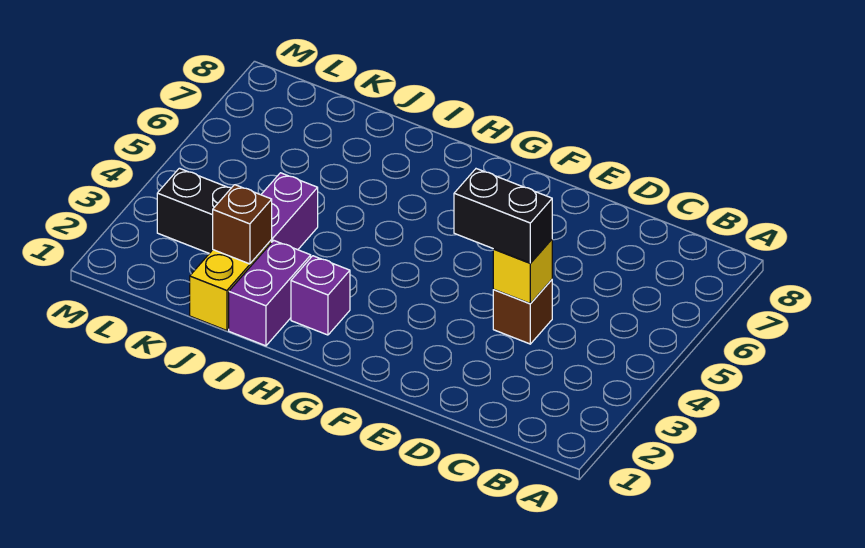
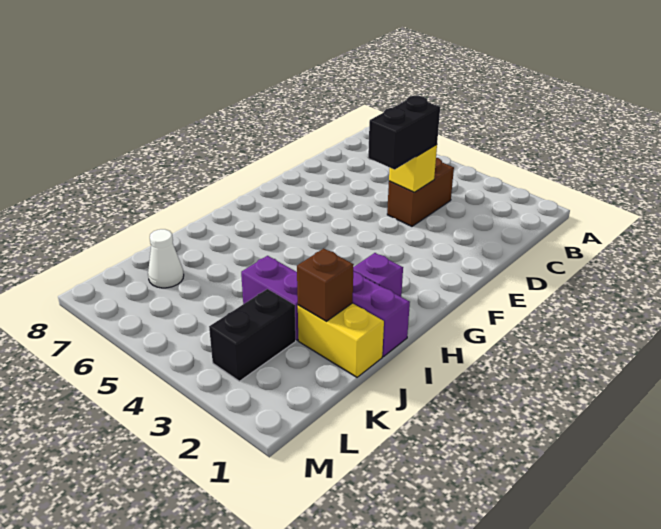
brown brick D4 level 1 -> brown brick C4:D4 level 1
none -> white cone K7 level 1

